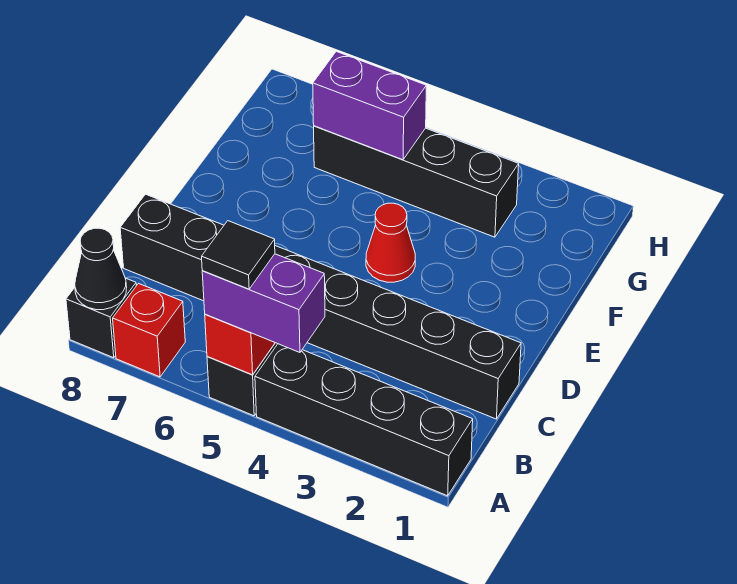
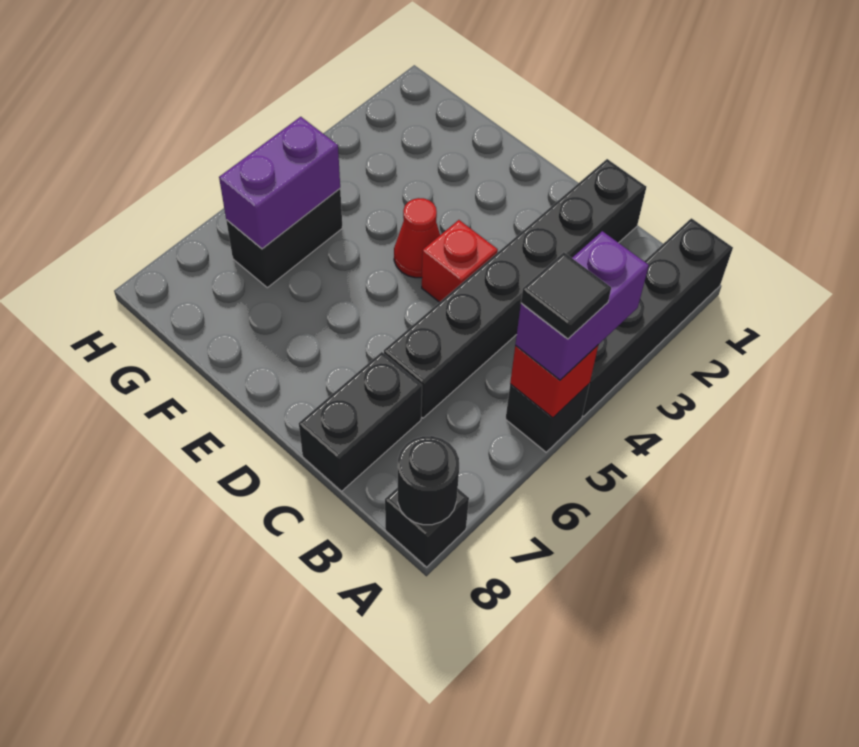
red brick A7 level 1 -> red brick D4 level 1
black cone A8 level 2 -> black round brick A8 level 2
black brick G3:G6 level 1 -> black brick G5:G6 level 1

